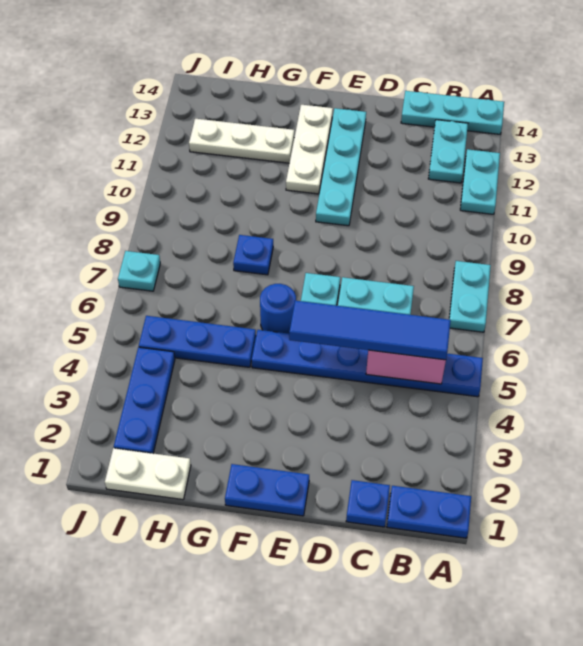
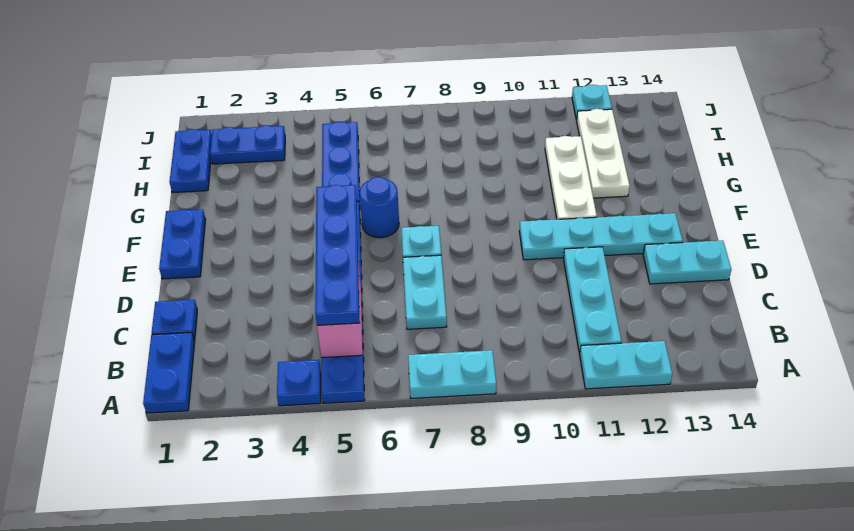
cyan plate A14:C14 level 1 -> cyan plate B11:D11 level 1
blue tile B5:E5 level 3 -> blue plate B5:E5 level 3
cyan plate B12:B13 level 1 -> cyan plate D13:D14 level 1
white plate F11:F13 level 1 -> white plate F11:H11 level 1
blue plate G8 level 1 -> blue plate A4 level 1
white plate H1:I1 level 1 -> blue plate H1:I1 level 1
blue plate I2:I4 level 1 -> blue plate I2:I3 level 1
cyan plate J7 level 1 -> cyan plate J12 level 1

